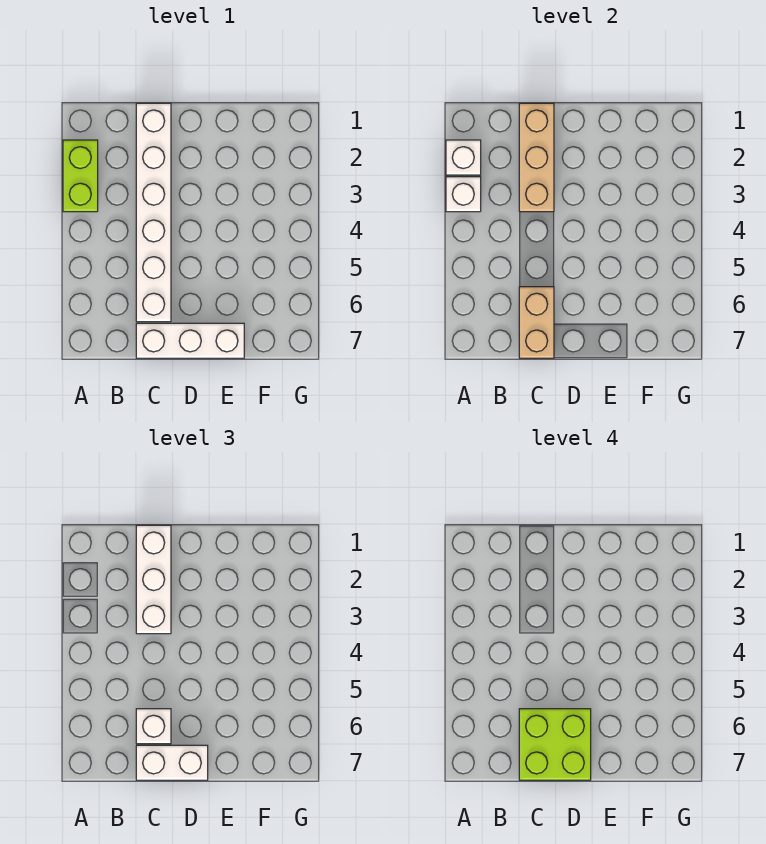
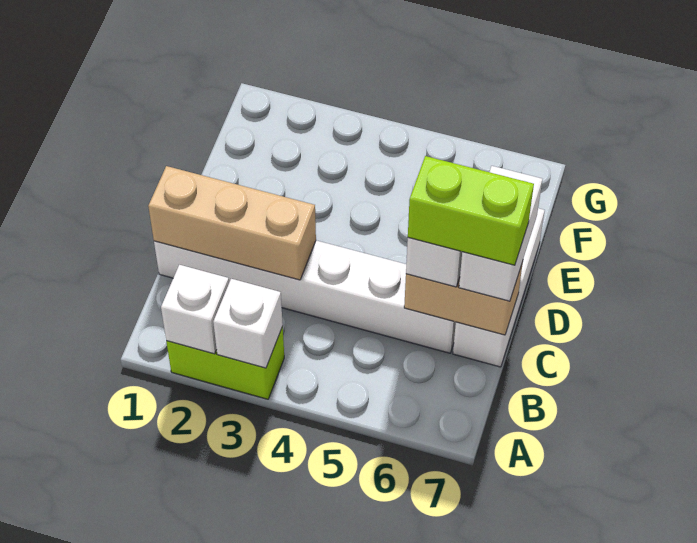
white brick C1:C3 level 3 -> none
lime brick C6:D7 level 4 -> lime brick C6:C7 level 4

